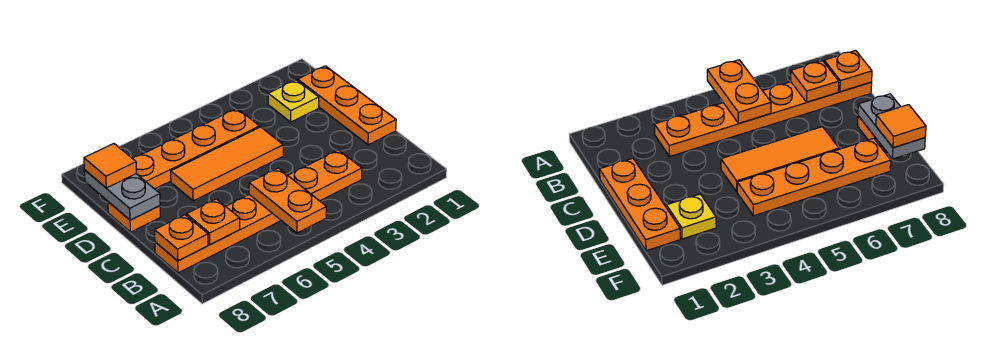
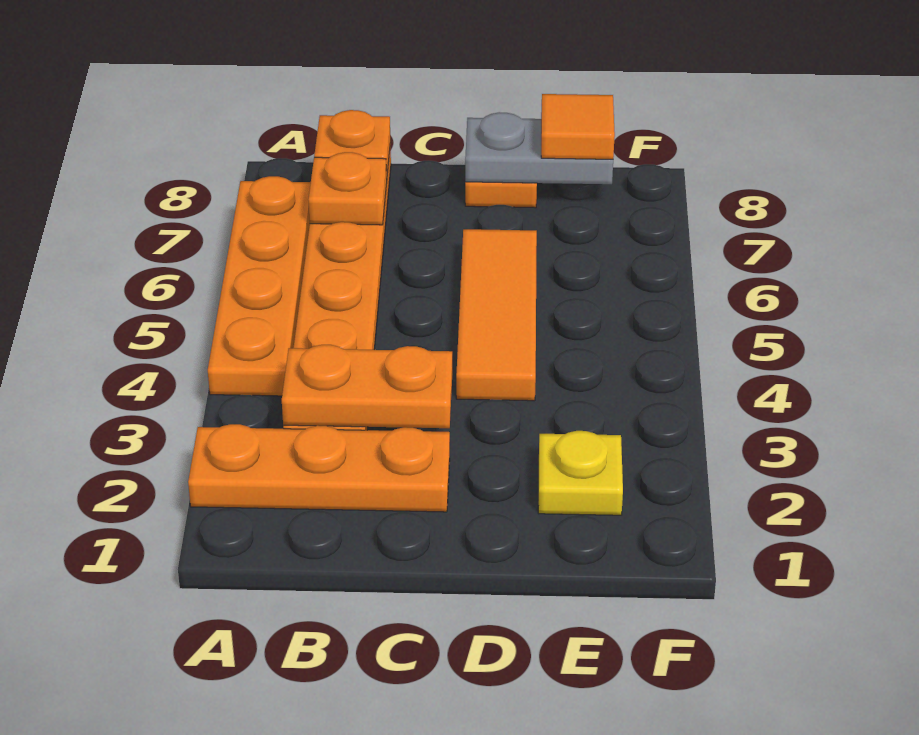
orange plate A5:B5 level 2 -> orange plate B3:C3 level 2
orange plate C1:E1 level 1 -> orange plate A2:C2 level 1
orange plate E4:E7 level 1 -> orange plate A4:A7 level 1

